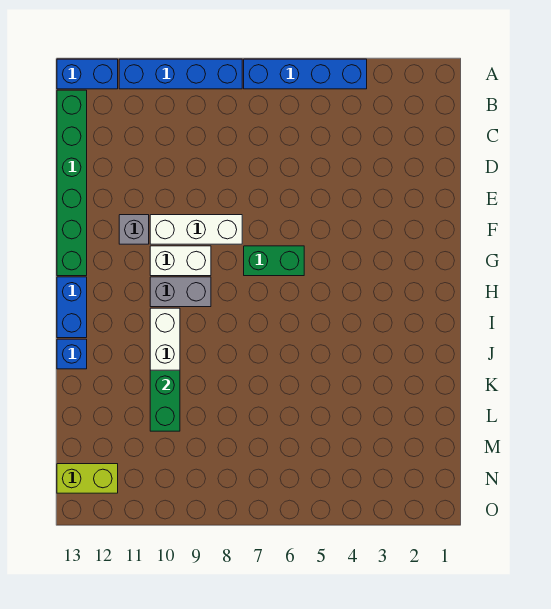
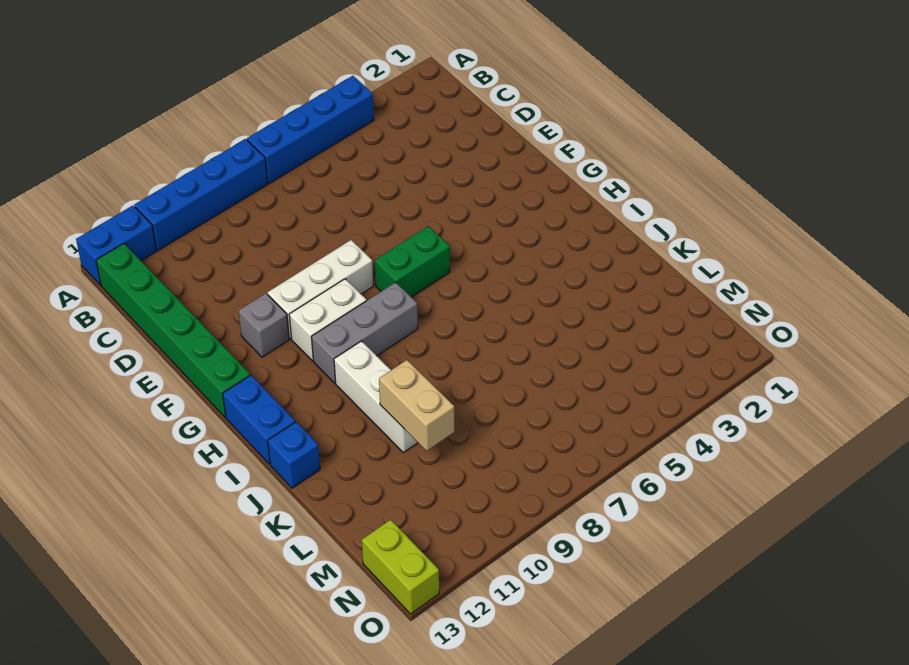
grey brick H9:H10 level 1 -> grey brick H8:H10 level 1
green brick K10:L10 level 2 -> tan brick K10:L10 level 2
lime brick N12:N13 level 1 -> lime brick N13:O13 level 1

